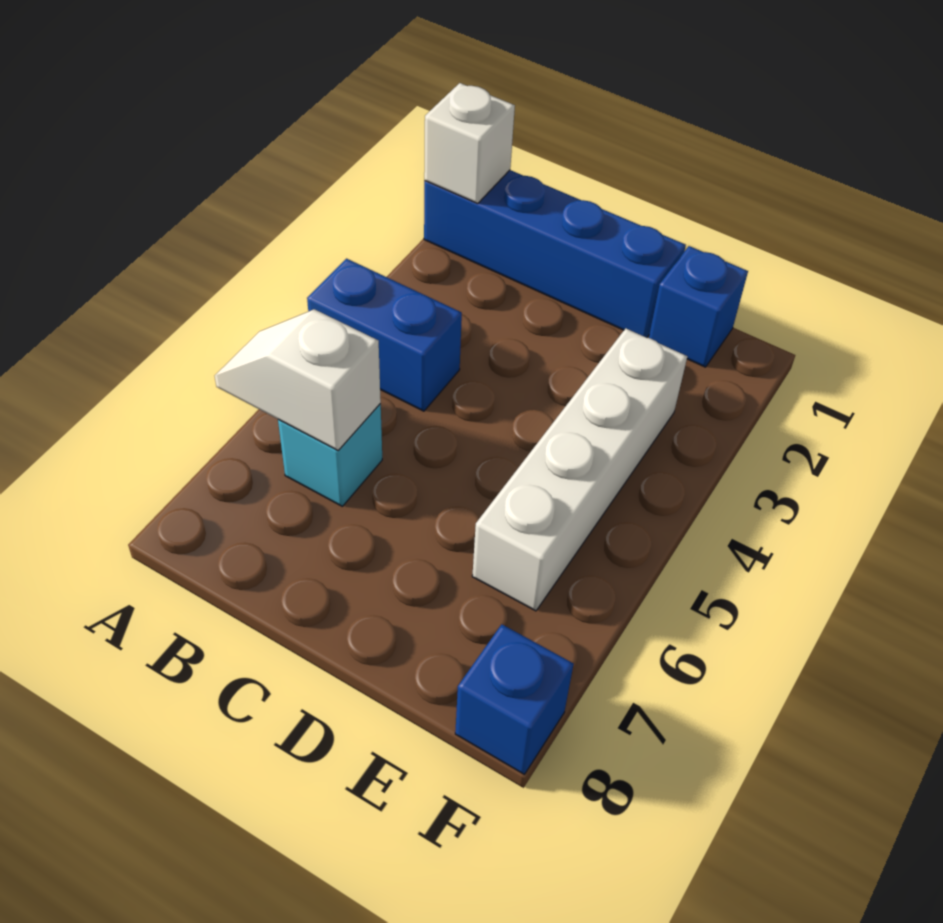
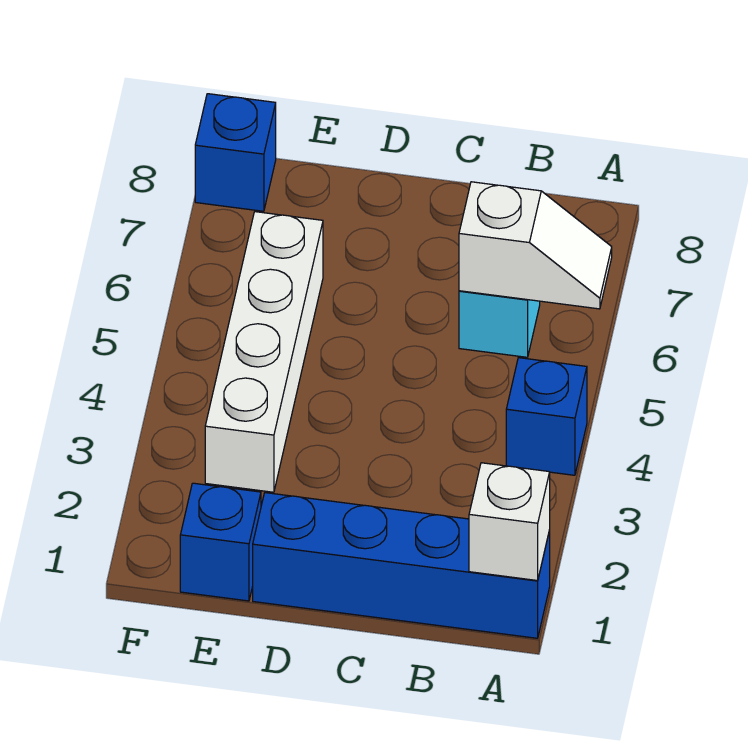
blue brick A4:B4 level 1 -> blue brick A4 level 1

